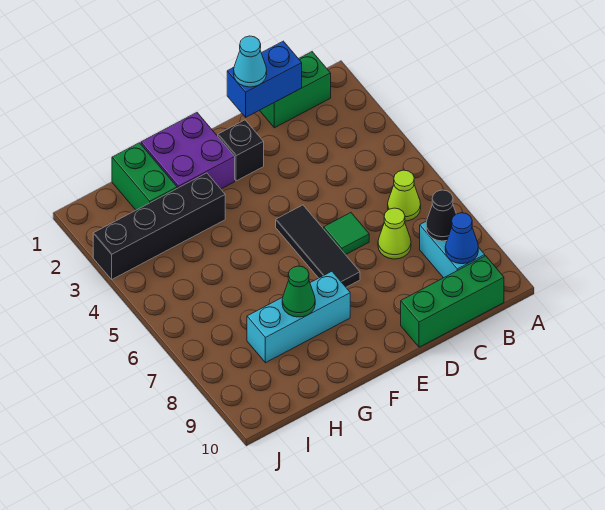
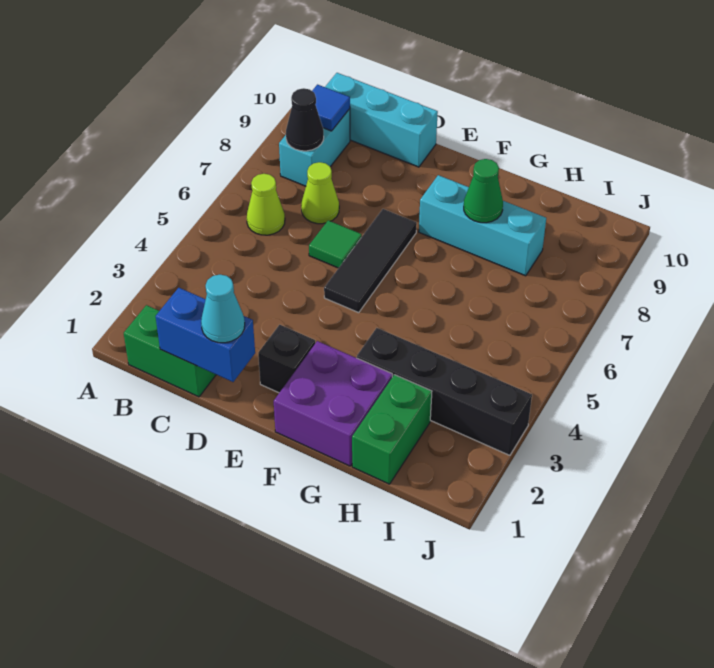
blue cone B9 level 2 -> blue tile B9 level 2
green brick B10:D10 level 1 -> cyan brick B10:D10 level 1

